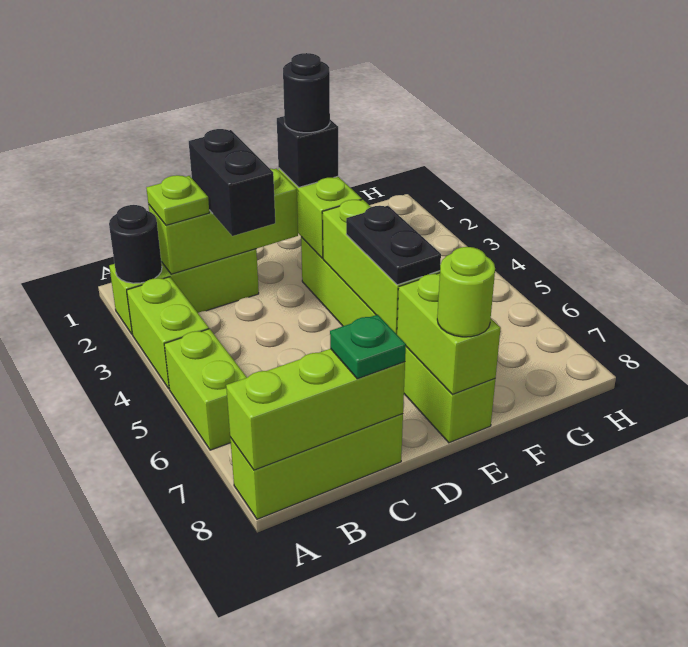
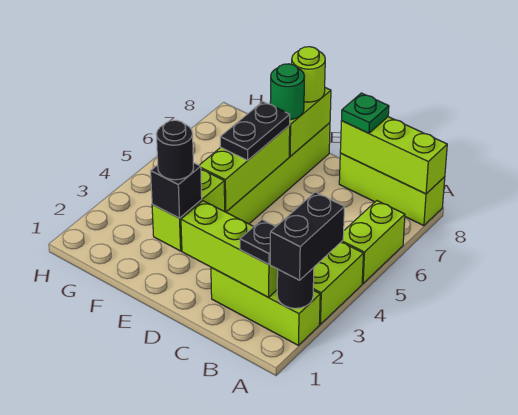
lime plate B2 level 3 -> black plate B2 level 3
black brick C2:C3 level 3 -> black brick A2:A3 level 3
none -> green round brick E7 level 3

